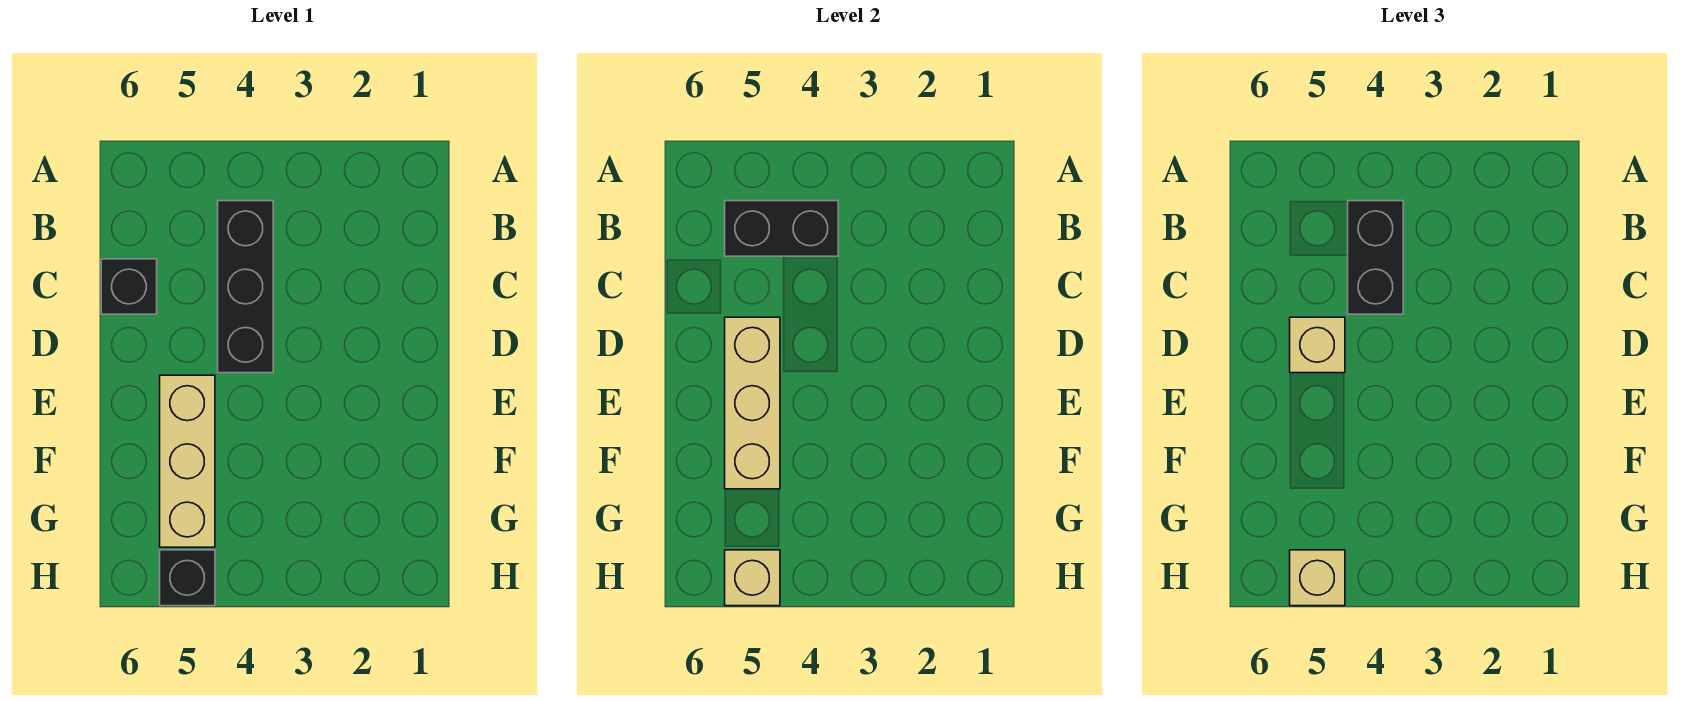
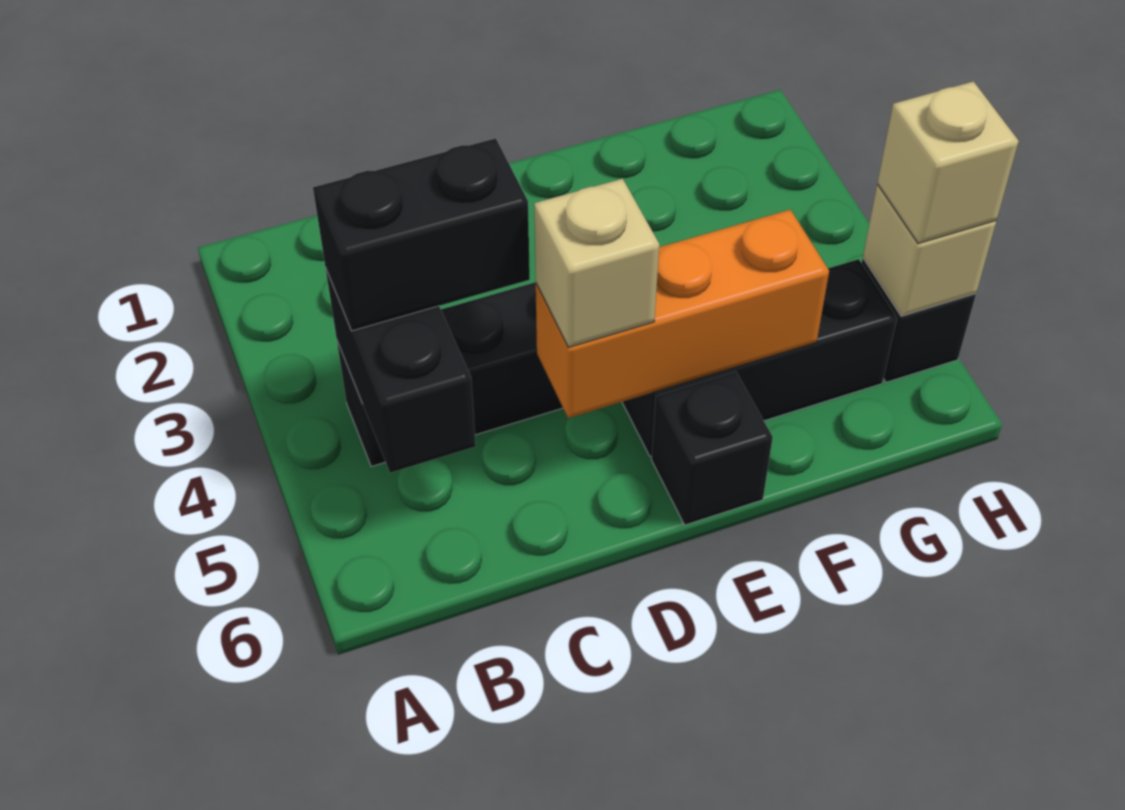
black brick C6 level 1 -> black brick E6 level 1
tan brick D5:F5 level 2 -> orange brick D5:F5 level 2
tan brick E5:G5 level 1 -> black brick E5:G5 level 1

